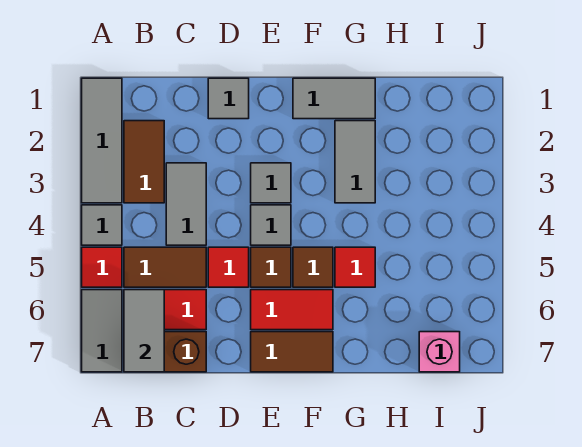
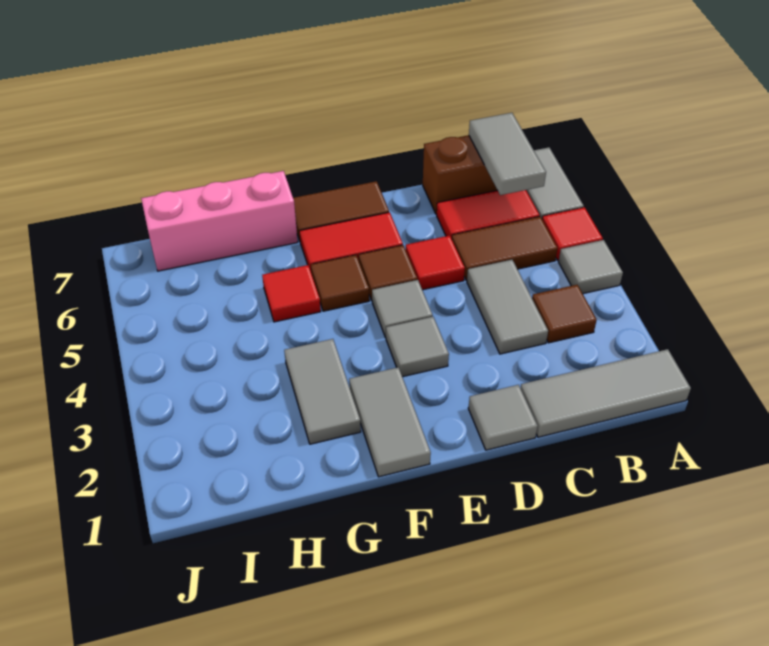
grey tile A1:A3 level 1 -> grey tile A1:C1 level 1
brown tile B2:B3 level 1 -> brown tile B3 level 1
grey tile F1:G1 level 1 -> grey tile F1:F2 level 1
pink brick I7 level 1 -> pink brick G7:I7 level 1

